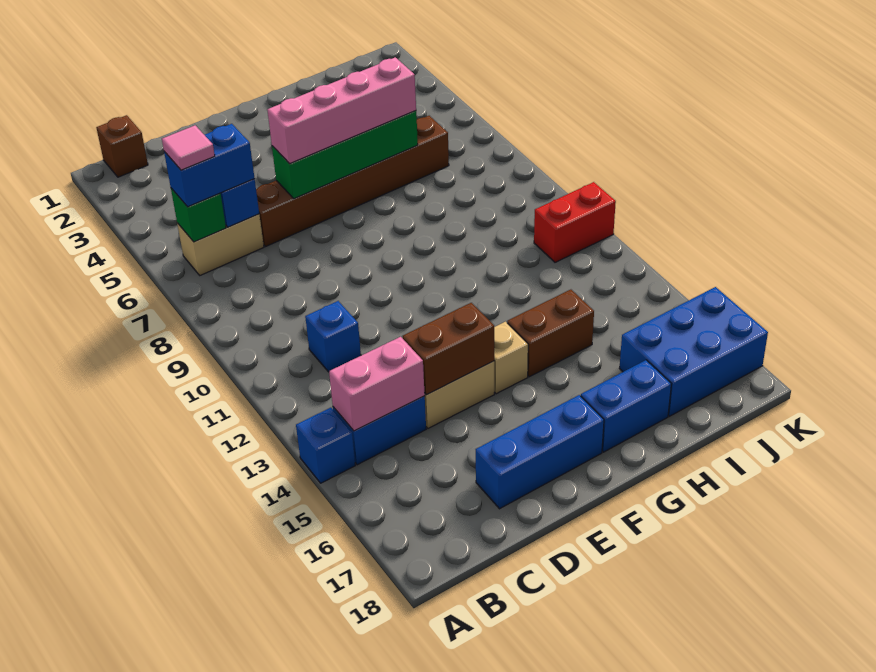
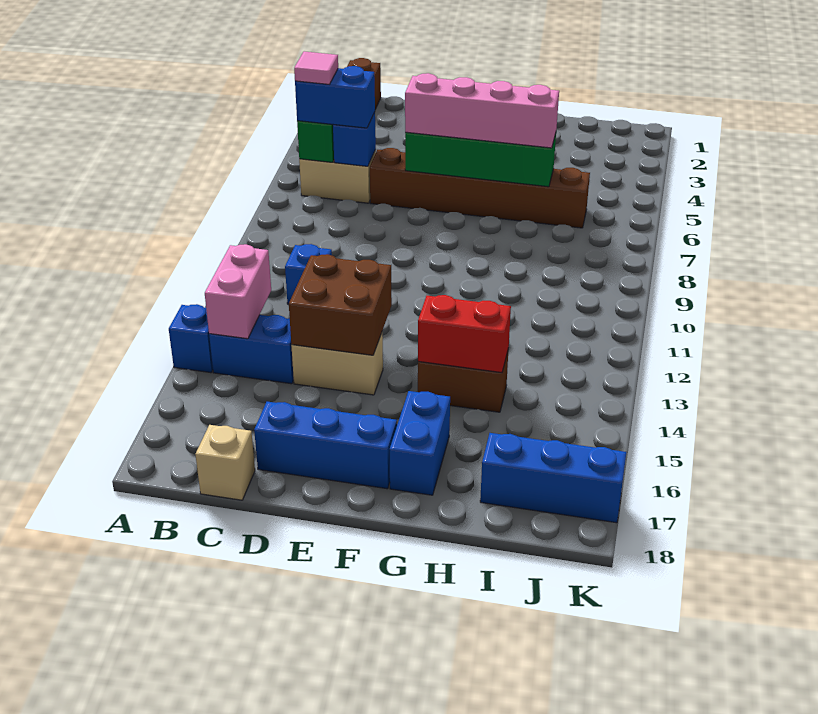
pink brick B14:C14 level 2 -> pink brick B13:B14 level 2
brown brick D14:E14 level 2 -> brown brick D13:E14 level 2
tan brick F14 level 1 -> tan brick C18 level 1
blue brick G17:H17 level 1 -> blue brick G16:G17 level 1
blue brick I16:K17 level 1 -> blue brick I17:K17 level 1
red brick J11:K11 level 1 -> red brick G14:H14 level 2

